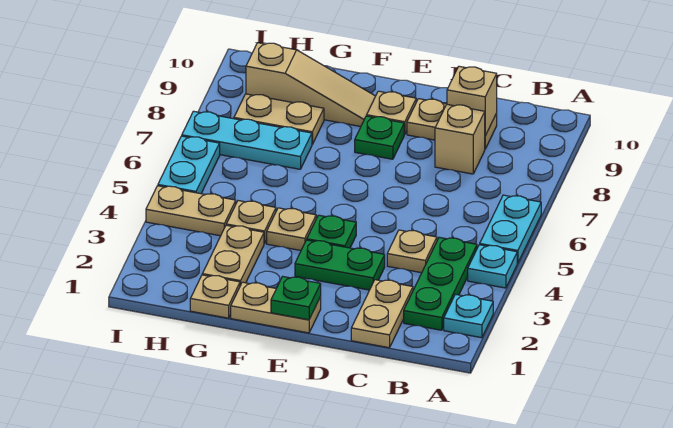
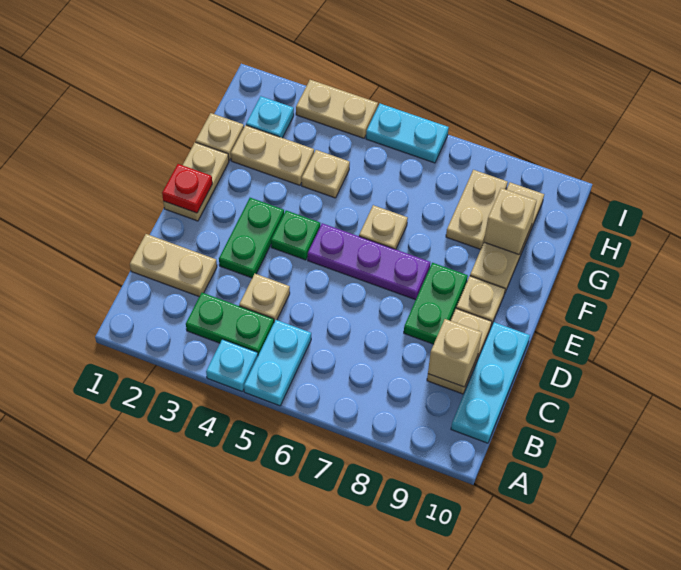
cyan plate A2 level 1 -> cyan plate H2 level 1
cyan plate A5:A6 level 1 -> cyan plate A5:B5 level 1
green plate B2:B4 level 1 -> green plate B3:B4 level 1
tan brick C8 level 1 -> tan brick G9 level 2
green plate E1 level 2 -> red plate E1 level 2
none -> purple plate E5:E7 level 1
green plate E8 level 1 -> green plate D8:E8 level 1
tan plate F4 level 1 -> tan plate F6 level 1
tan slope F9:H9 level 1 top H -> tan plate F9:H9 level 1
cyan plate G7:I7 level 1 -> cyan plate B10:D10 level 1
tan plate H4:I4 level 1 -> tan plate I3:I4 level 1

